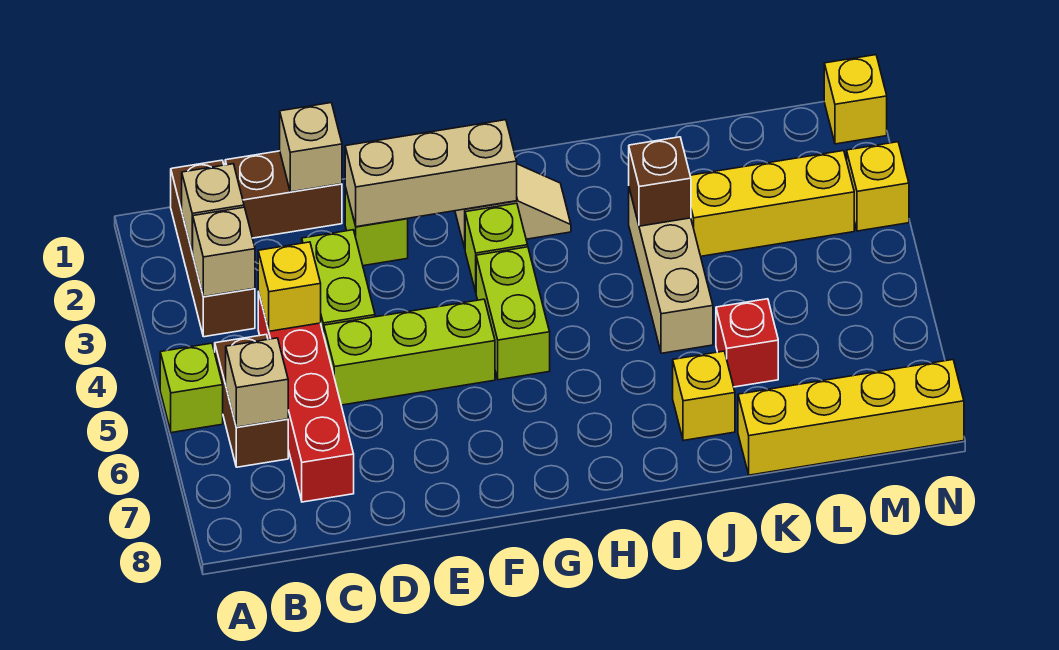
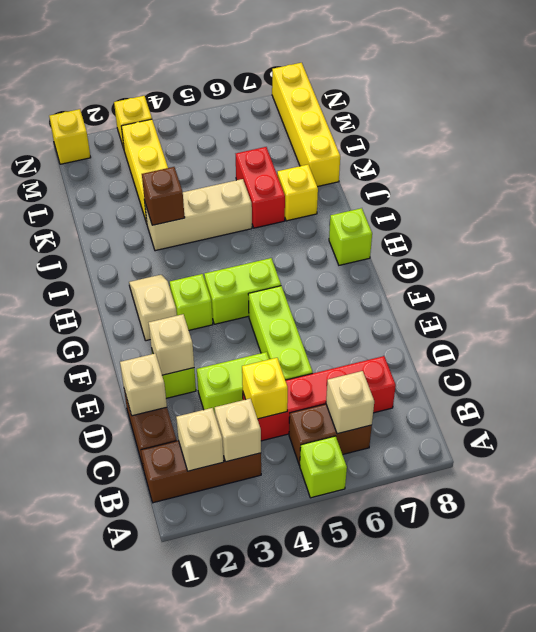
tan brick E2:G2 level 2 -> tan brick E2 level 2
none -> lime brick H8 level 1
red brick K6 level 1 -> red brick J6:K6 level 1

